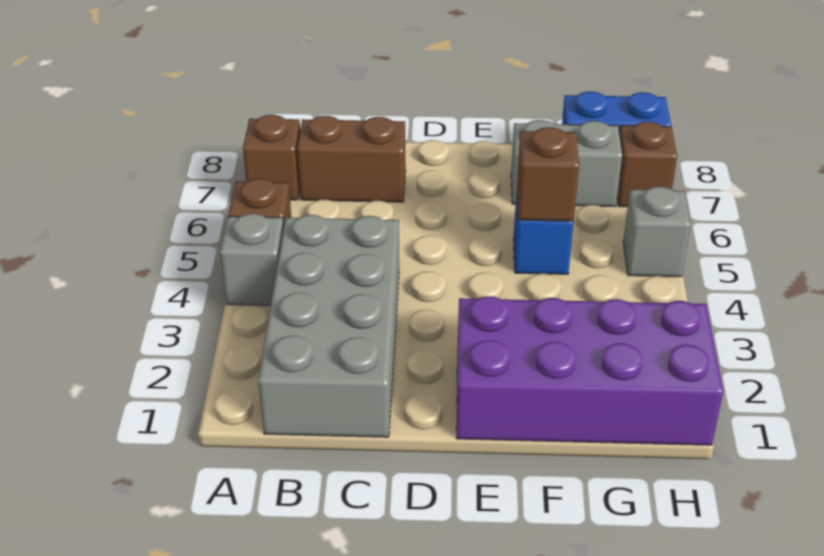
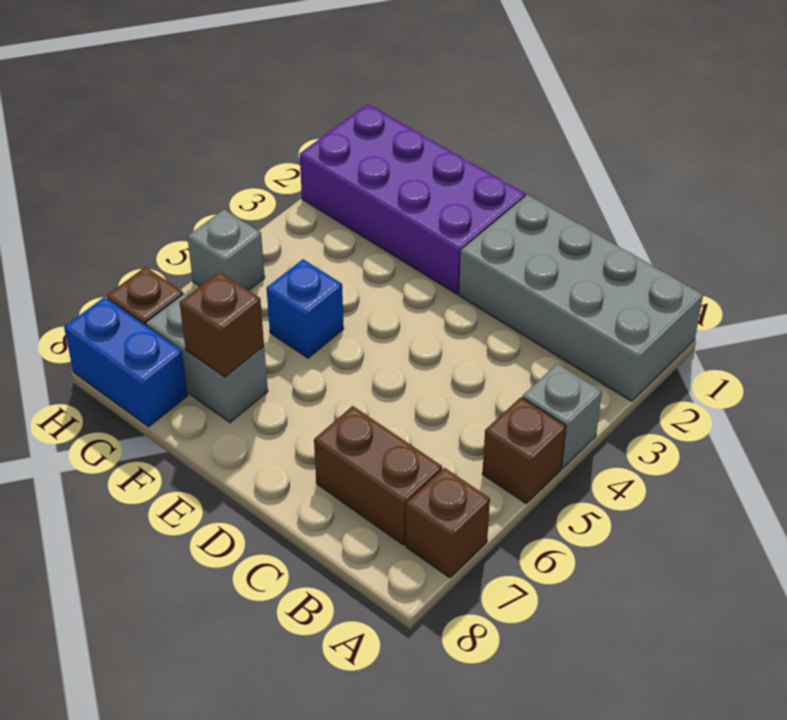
grey brick B1:C4 level 1 -> grey brick A1:D2 level 1
brown brick F5 level 2 -> brown brick F7 level 2

